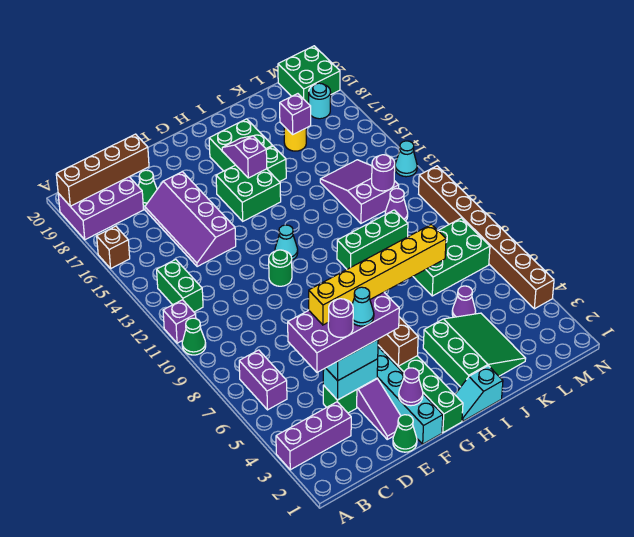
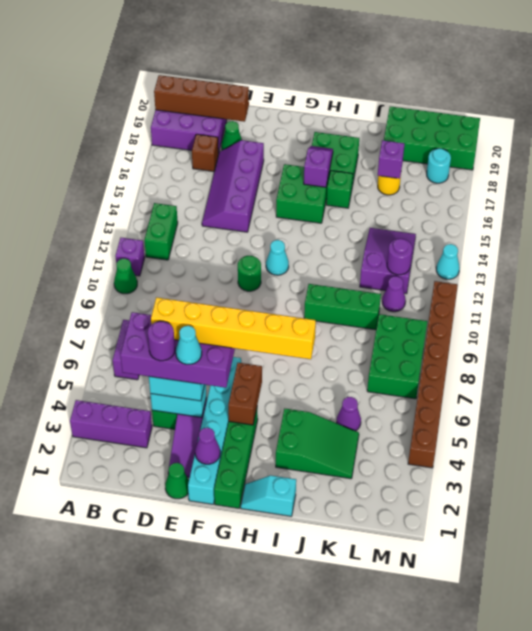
brown brick A16 level 1 -> brown brick C17 level 1
green slope I2:K4 level 1 top I -> green slope I3:K4 level 1 top I
green brick K7:M8 level 1 -> green brick L7:M9 level 1
green brick M19:N20 level 1 -> green brick K19:N20 level 1

